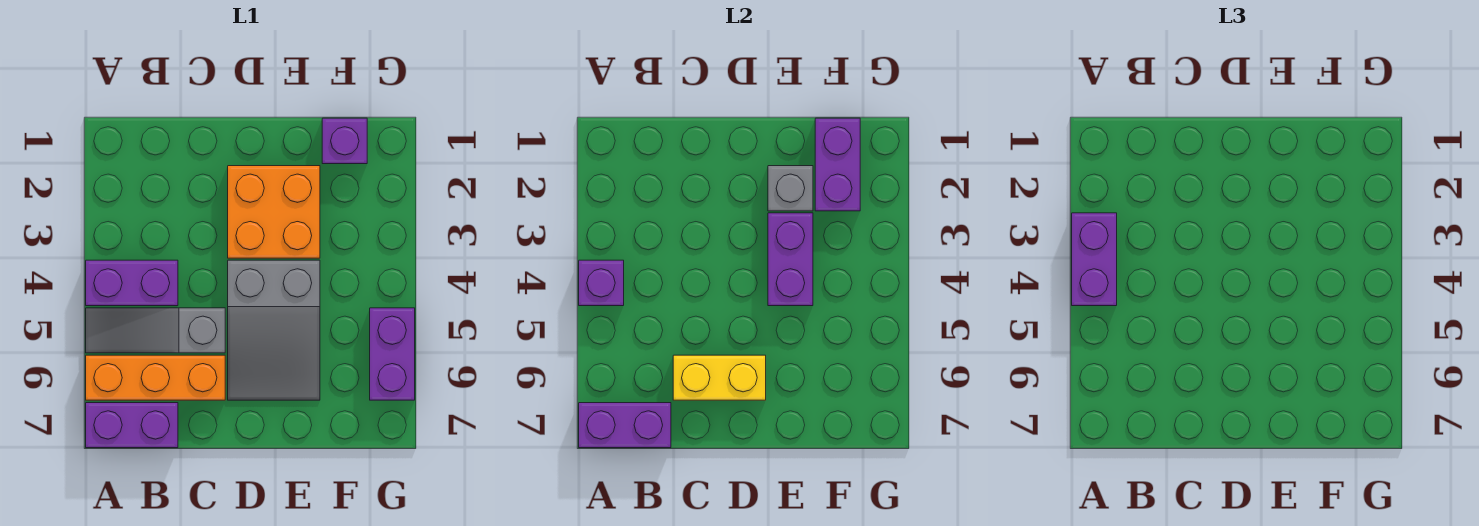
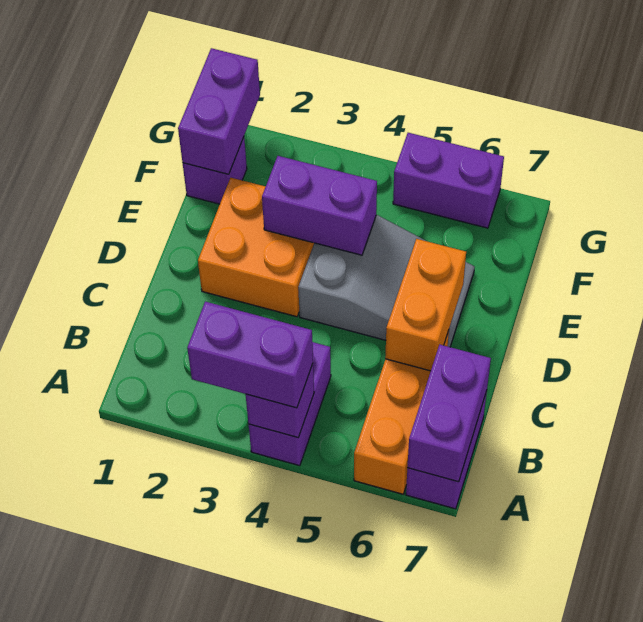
grey slope A5:C5 level 1 top C -> none
yellow brick C6:D6 level 2 -> orange brick C6:D6 level 2
grey brick E2 level 2 -> none
purple brick F1:F2 level 2 -> purple brick F1:G1 level 2

